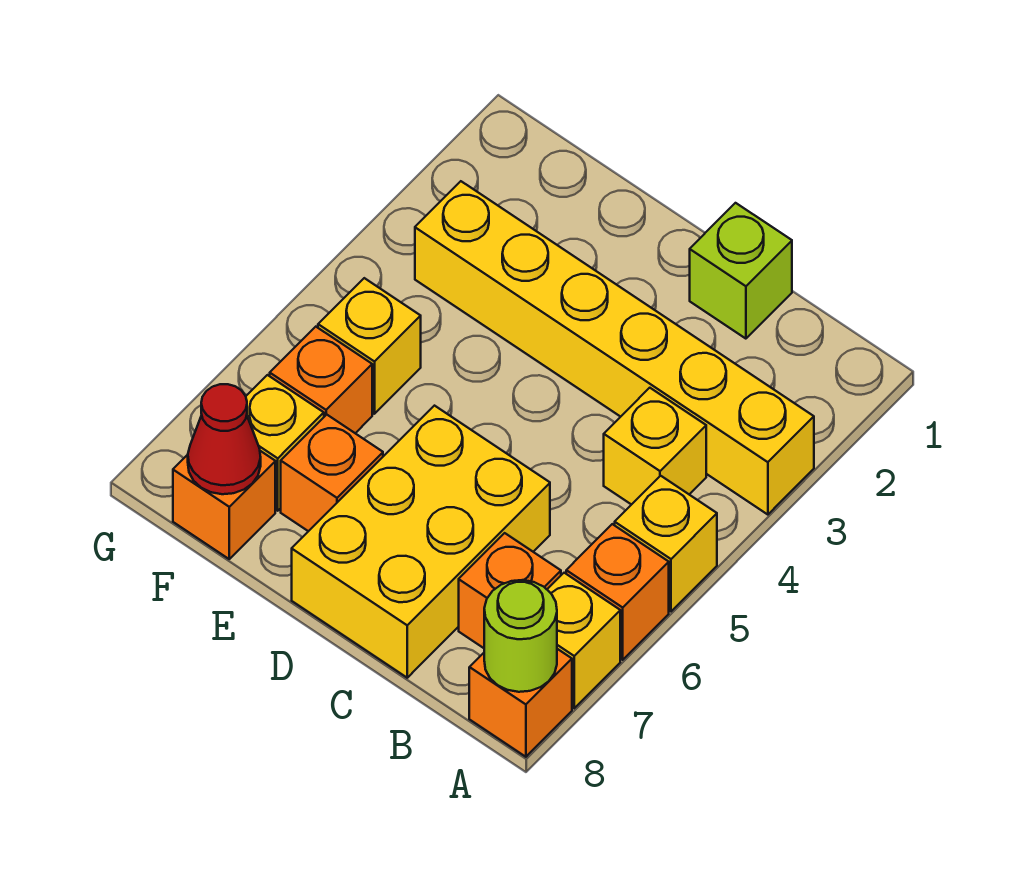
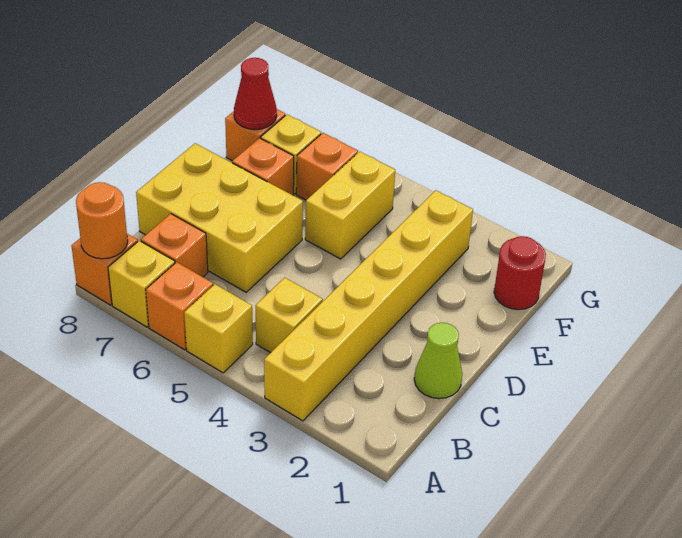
lime round brick A8 level 2 -> orange round brick A8 level 2
lime brick C1 level 1 -> lime cone C1 level 1
none -> red round brick F1 level 1
yellow brick F5 level 1 -> yellow brick E5:F5 level 1

